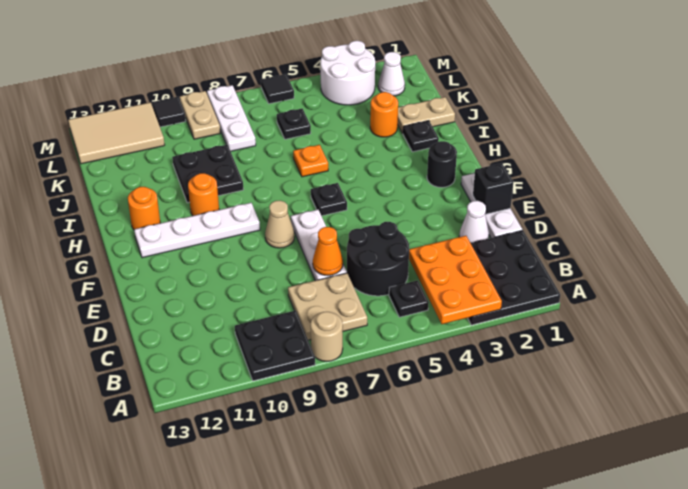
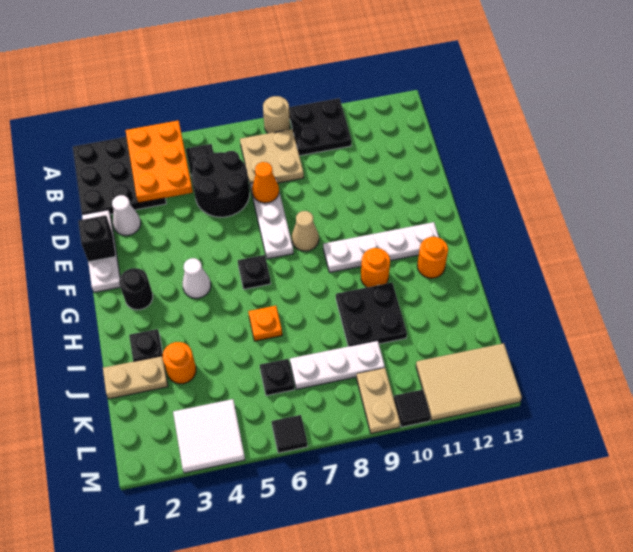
white plate K8:M8 level 1 -> white plate K7:K9 level 1
white cone L2 level 1 -> white cone G4 level 1
white round brick L3:M4 level 1 -> white tile L3:M4 level 1

